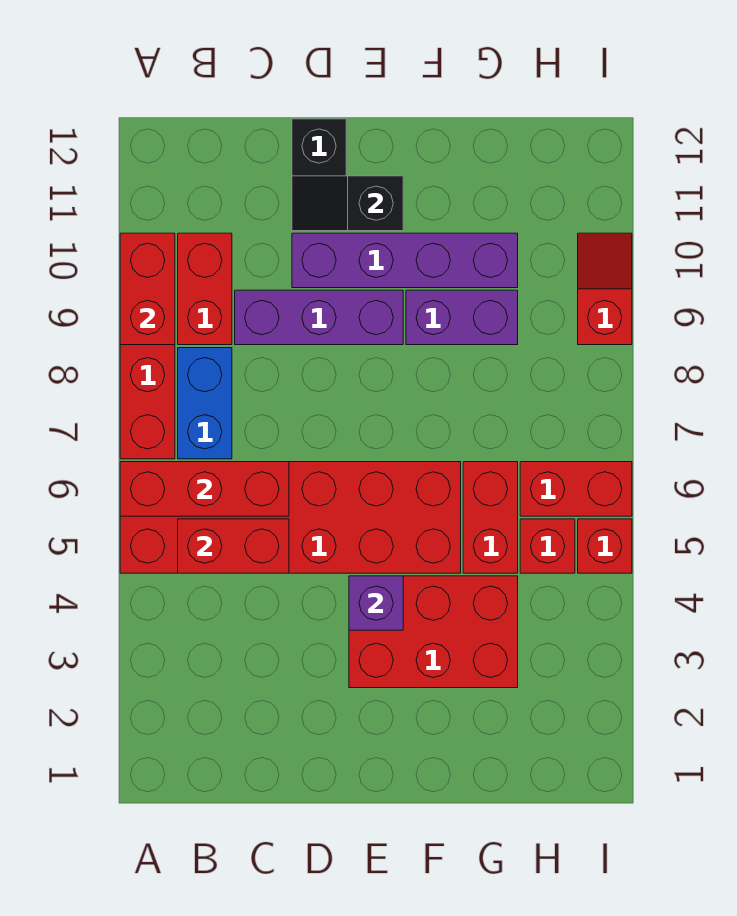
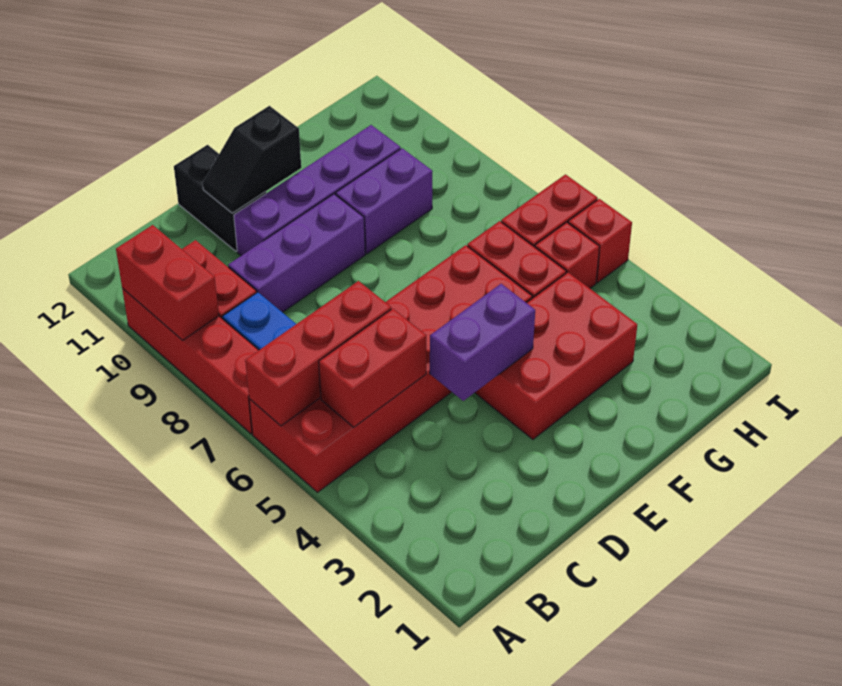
purple brick E4 level 2 -> purple brick D4:E4 level 2
red slope I9:I10 level 1 top 9 -> none

